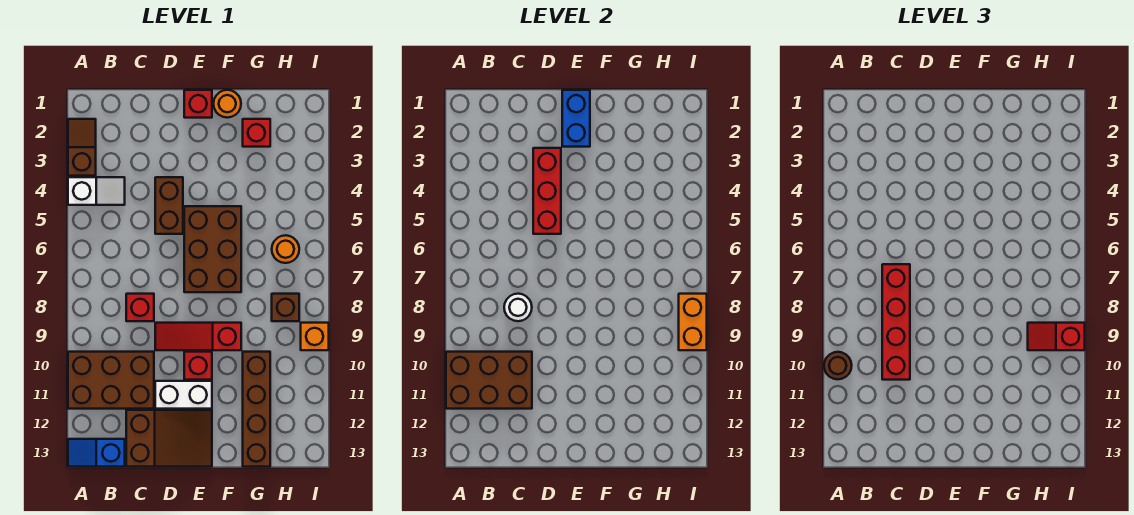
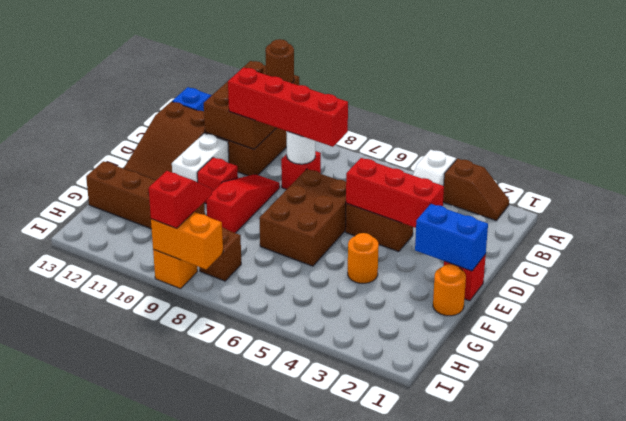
brown brick E5:F7 level 1 -> brown brick D6:F7 level 1
red brick G2 level 1 -> none
orange round brick H6 level 1 -> orange round brick F4 level 1

